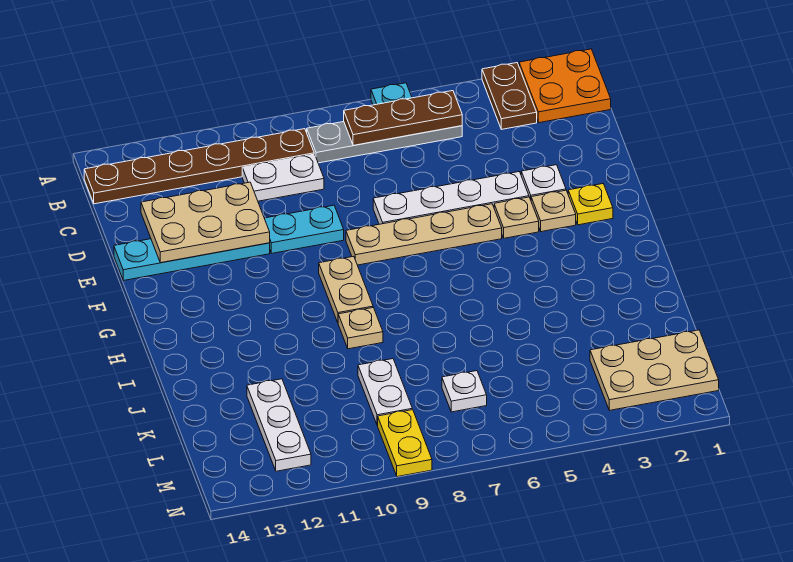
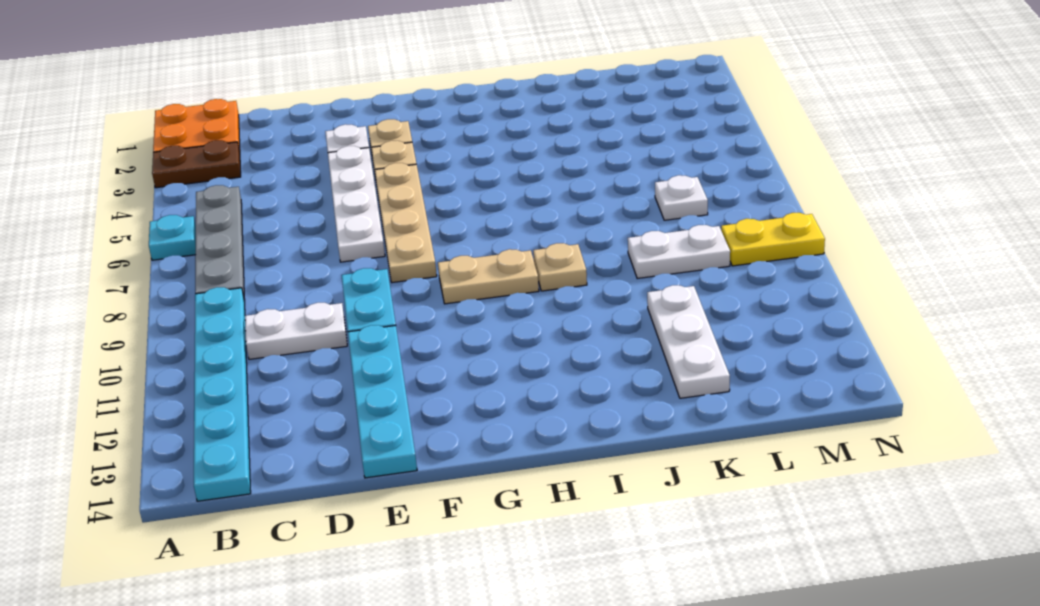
brown plate B5:B7 level 2 -> none
brown plate B9:B14 level 1 -> cyan plate B9:B14 level 1
white plate C9:C10 level 1 -> white plate C10:D10 level 1
tan plate D11:E13 level 2 -> none
yellow plate F2 level 1 -> none
white plate K12:M12 level 1 -> white plate K11:K13 level 1
tan plate L1:M3 level 1 -> none

